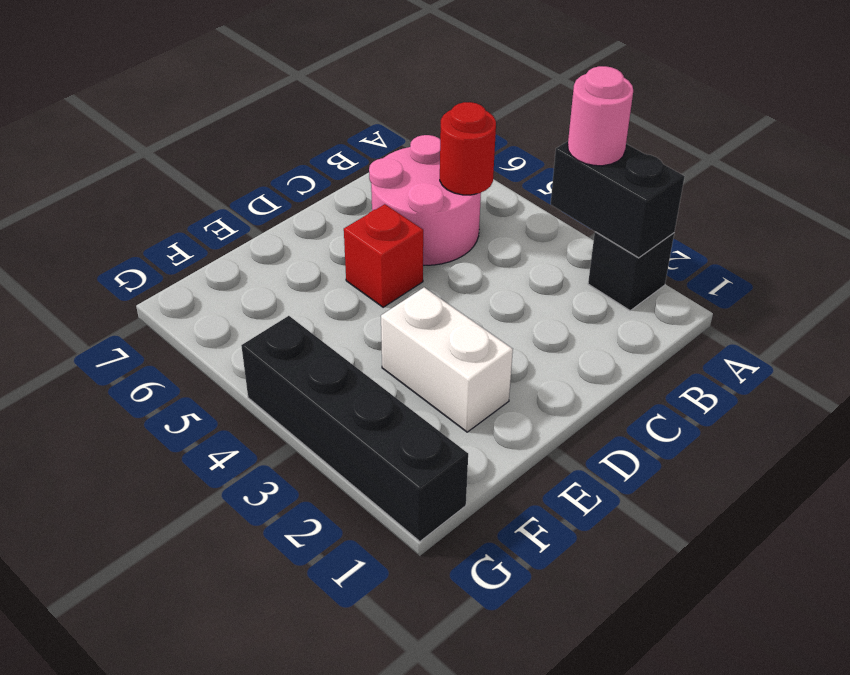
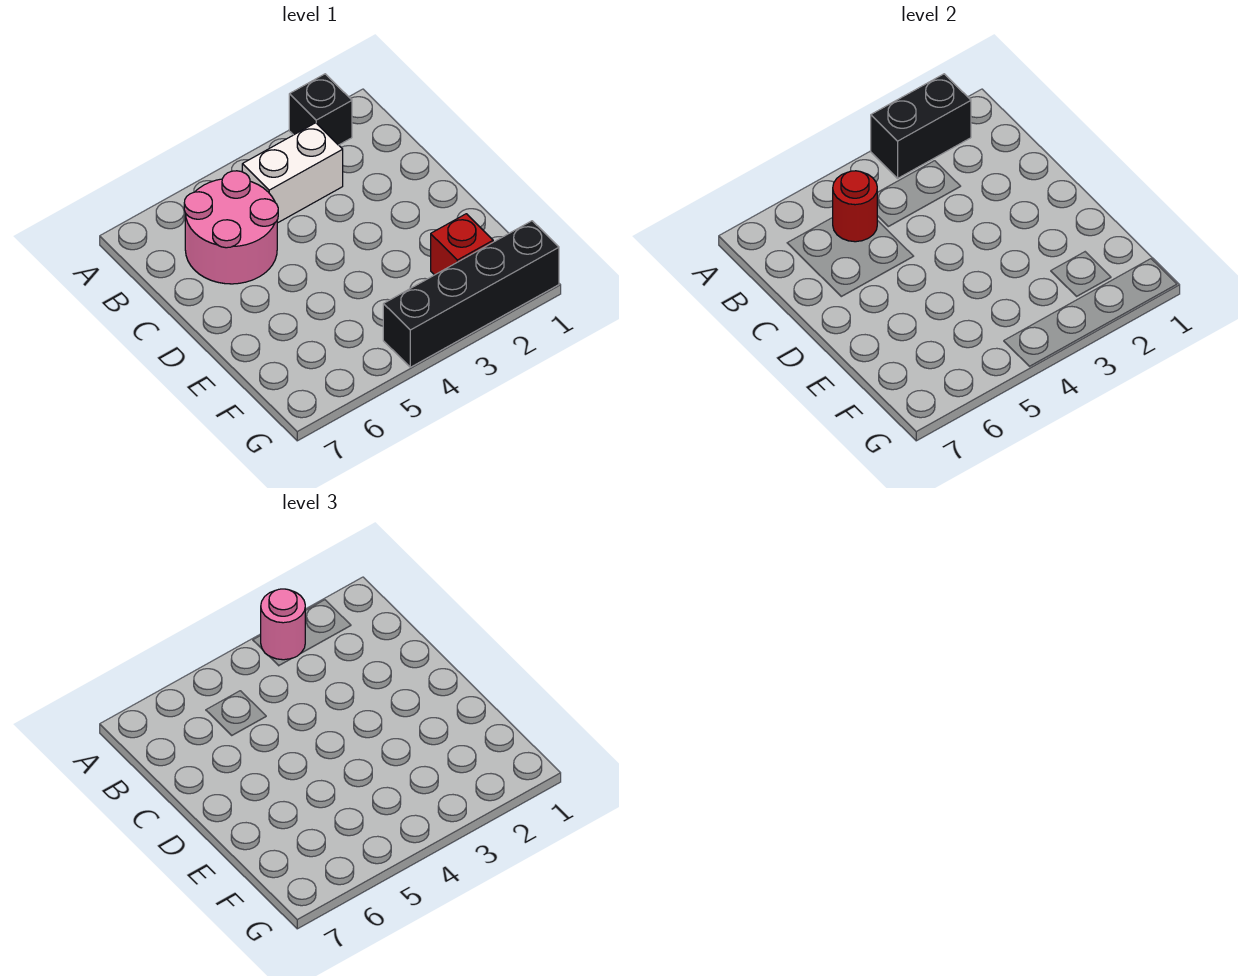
red brick D5 level 1 -> red brick F2 level 1
white brick E2:E3 level 1 -> white brick B3:B4 level 1

